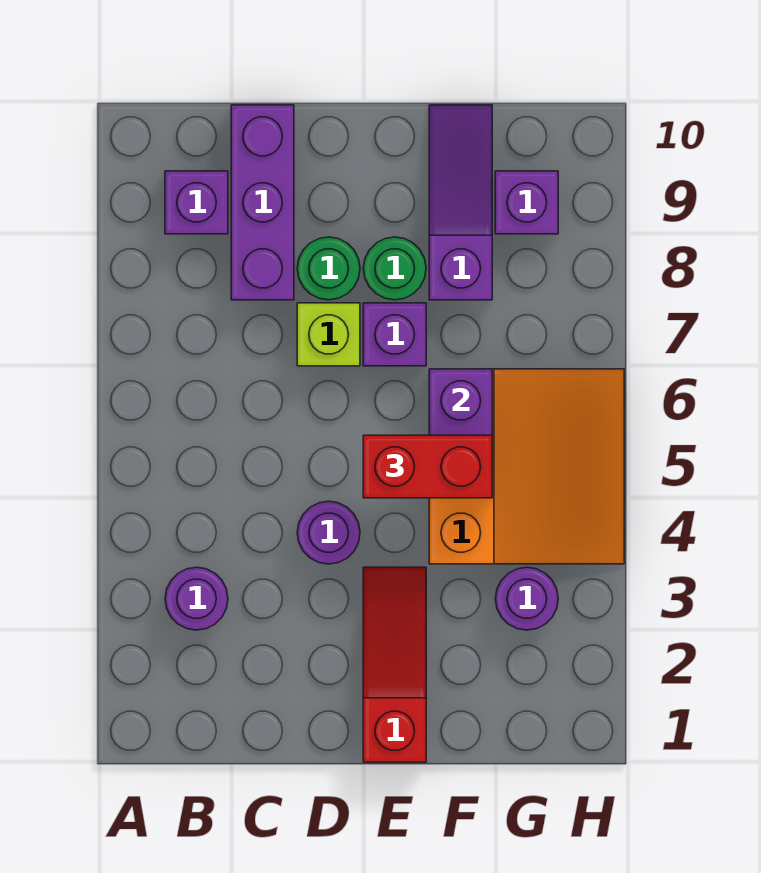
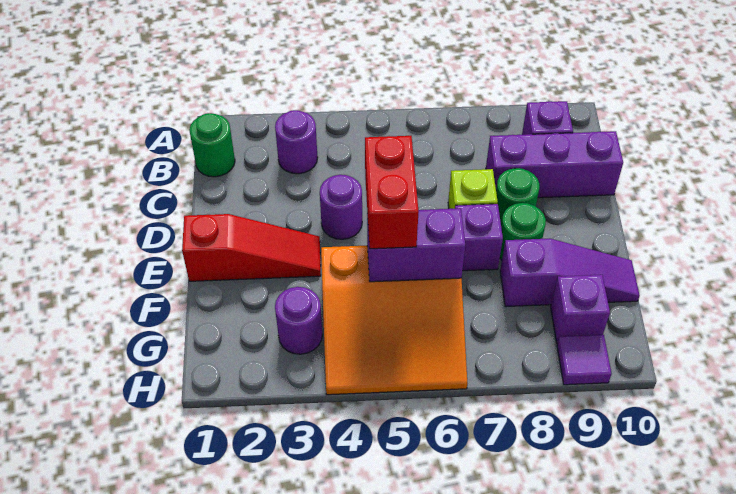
none -> green round brick B1 level 1
none -> purple tile H9 level 1

